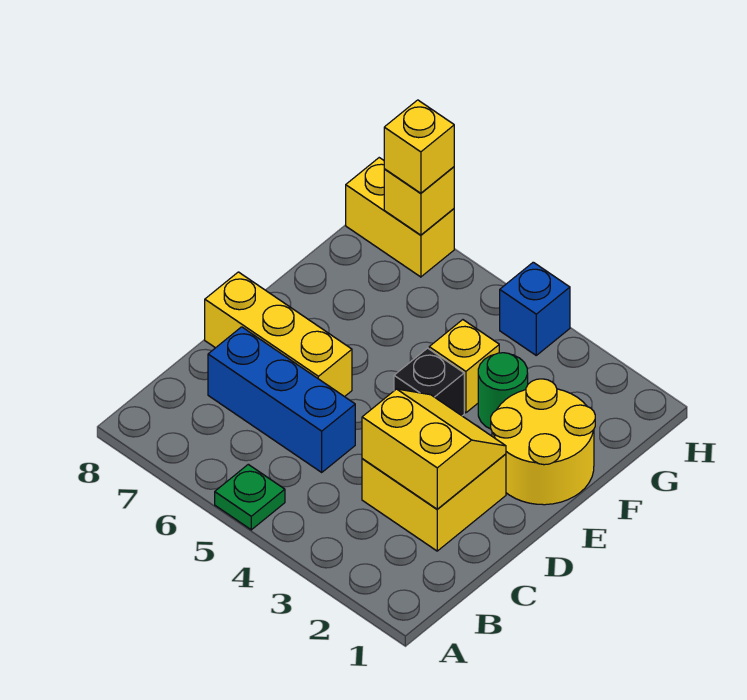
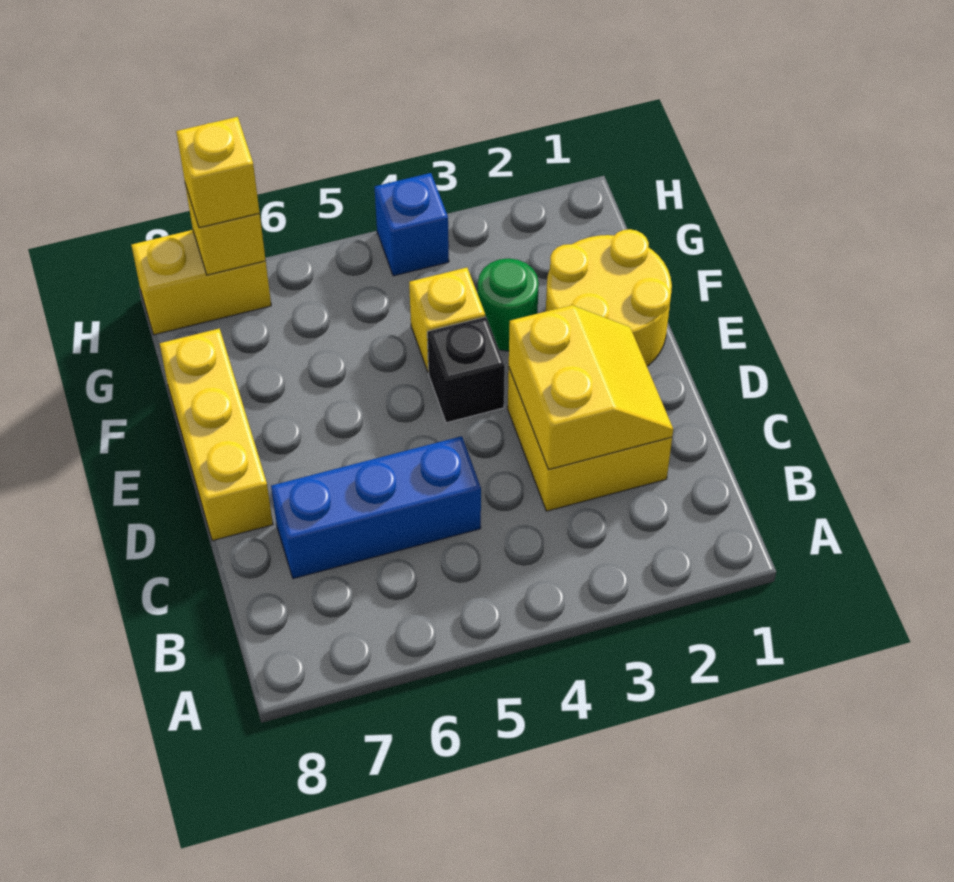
green plate A5 level 1 -> none
yellow slope C2:D3 level 2 top C -> yellow slope C2:D3 level 2 top 3
yellow brick D6:D8 level 1 -> yellow brick D8:F8 level 1

